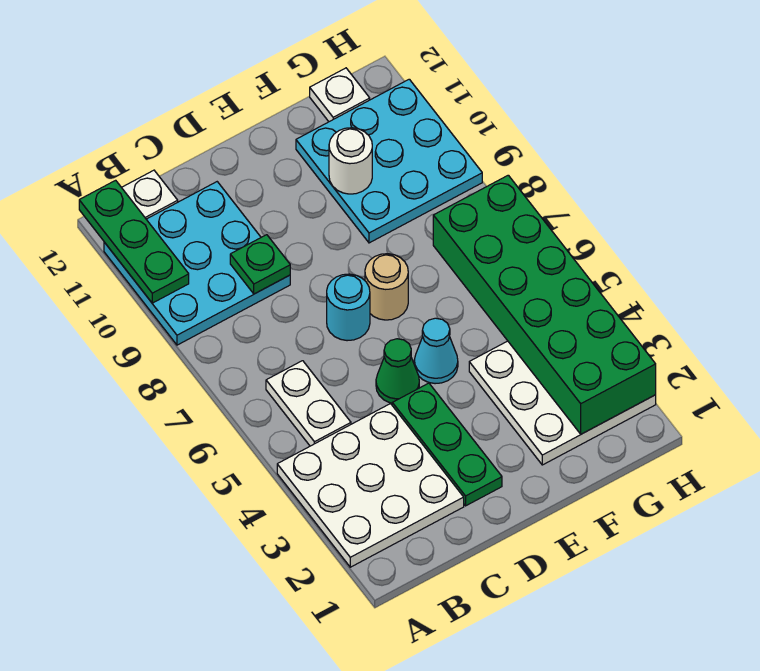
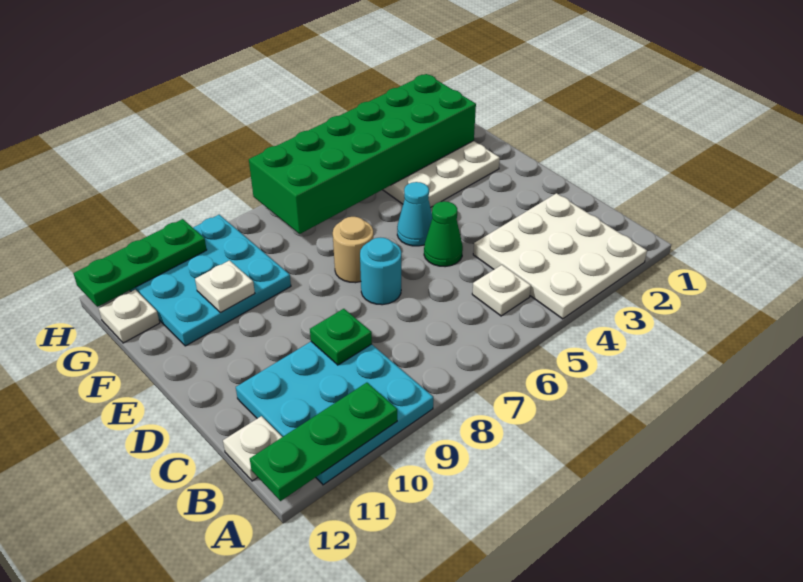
white plate B5:B6 level 1 -> white plate B5 level 1
green plate D2:D4 level 1 -> green plate H10:H12 level 2
white round brick F10 level 2 -> white plate F10 level 2

